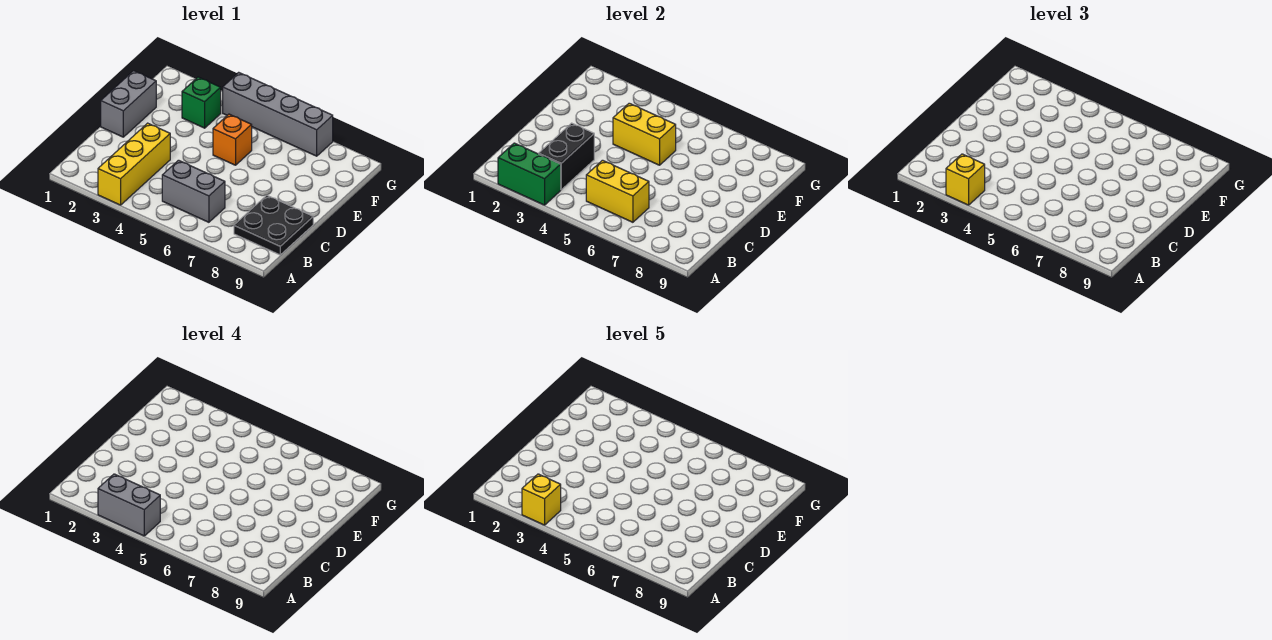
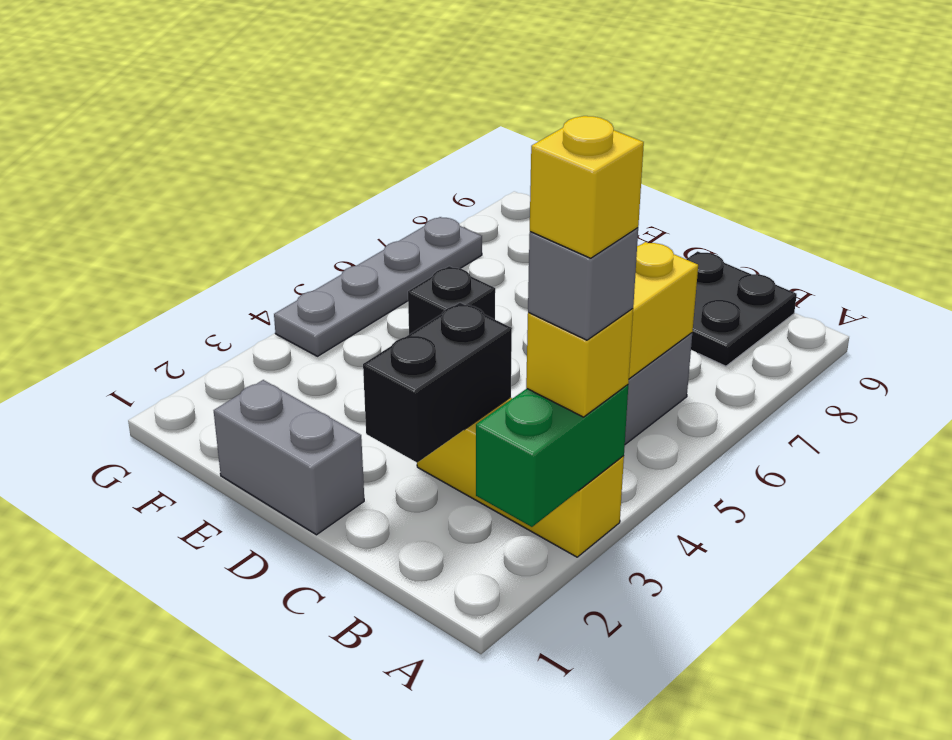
grey brick A3:A4 level 4 -> grey brick A3 level 4
black brick B3:C3 level 2 -> black brick C2:C3 level 2
yellow brick E4:E5 level 2 -> none
orange brick E5 level 1 -> black brick E5 level 1
green brick F3 level 1 -> none
grey brick G4:G7 level 1 -> grey plate G4:G7 level 1

